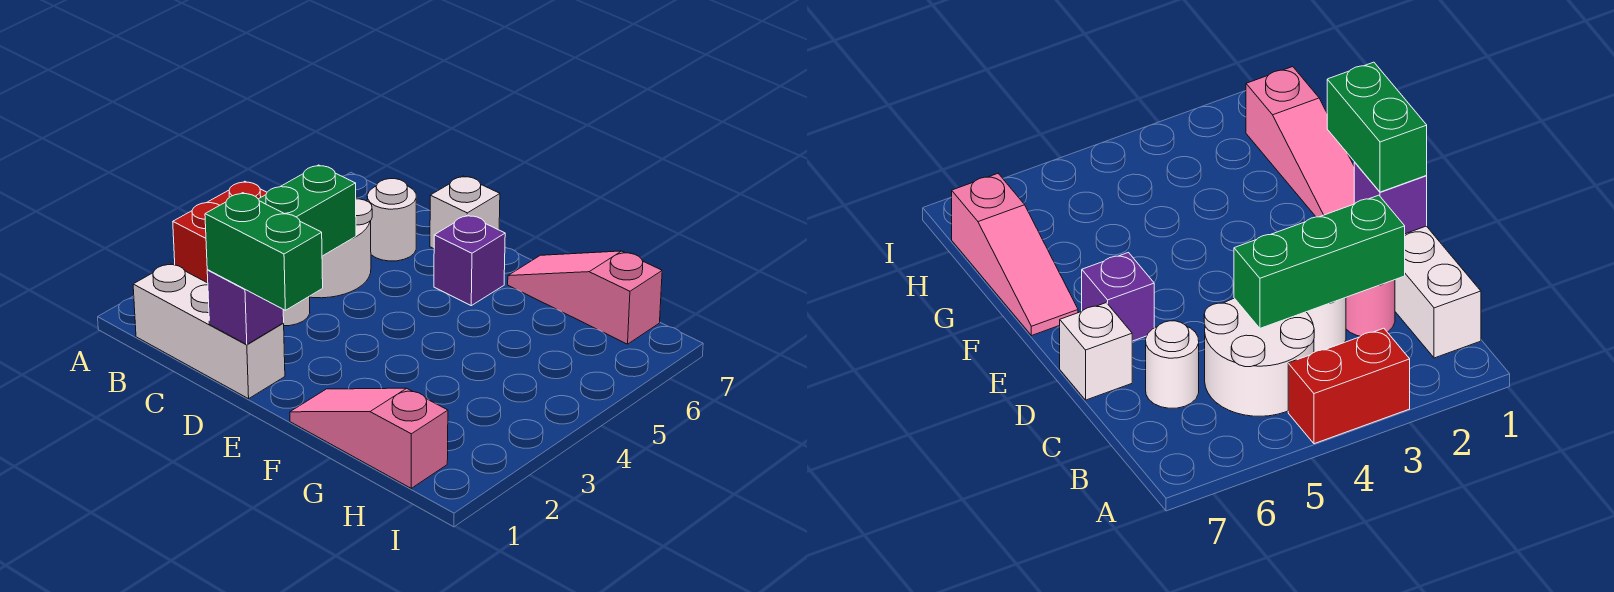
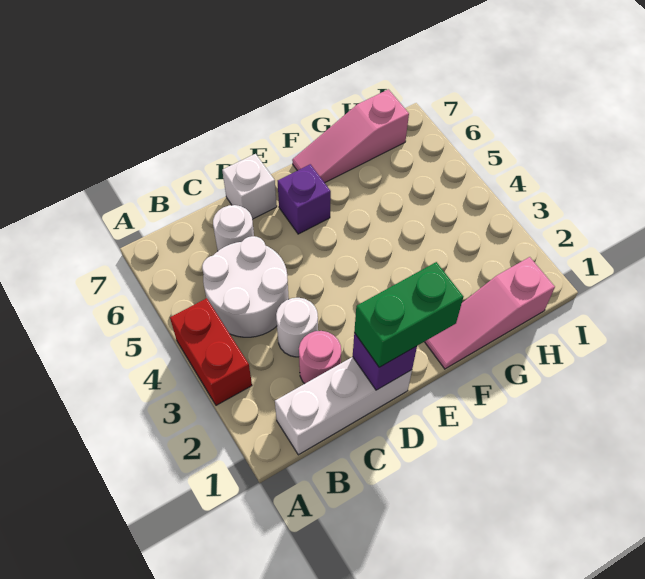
green brick C2:C4 level 2 -> none

